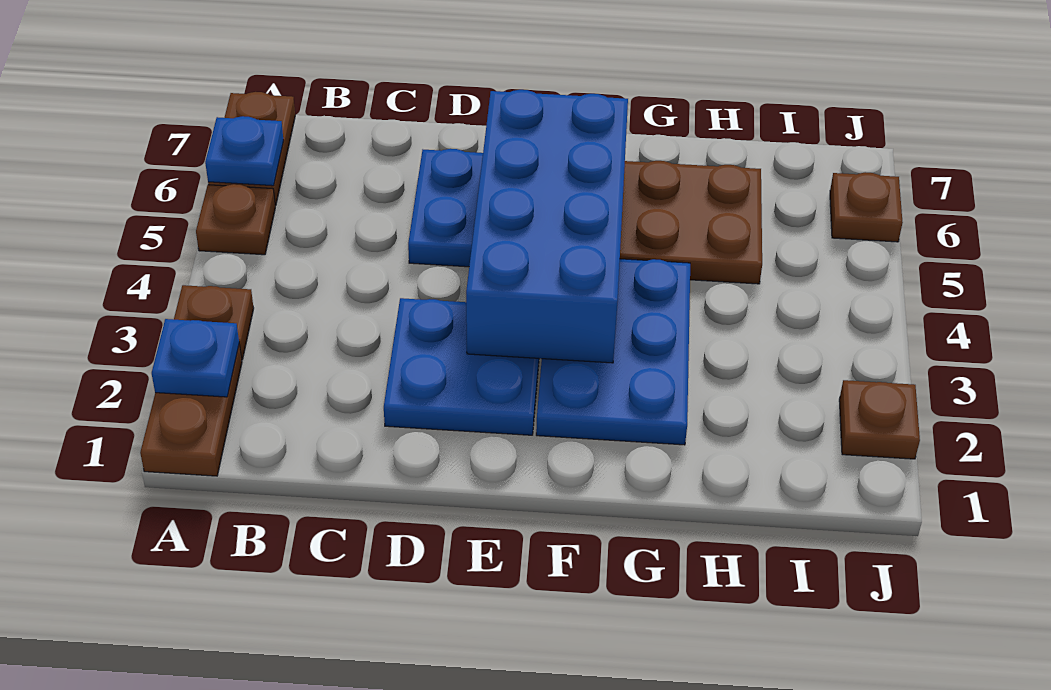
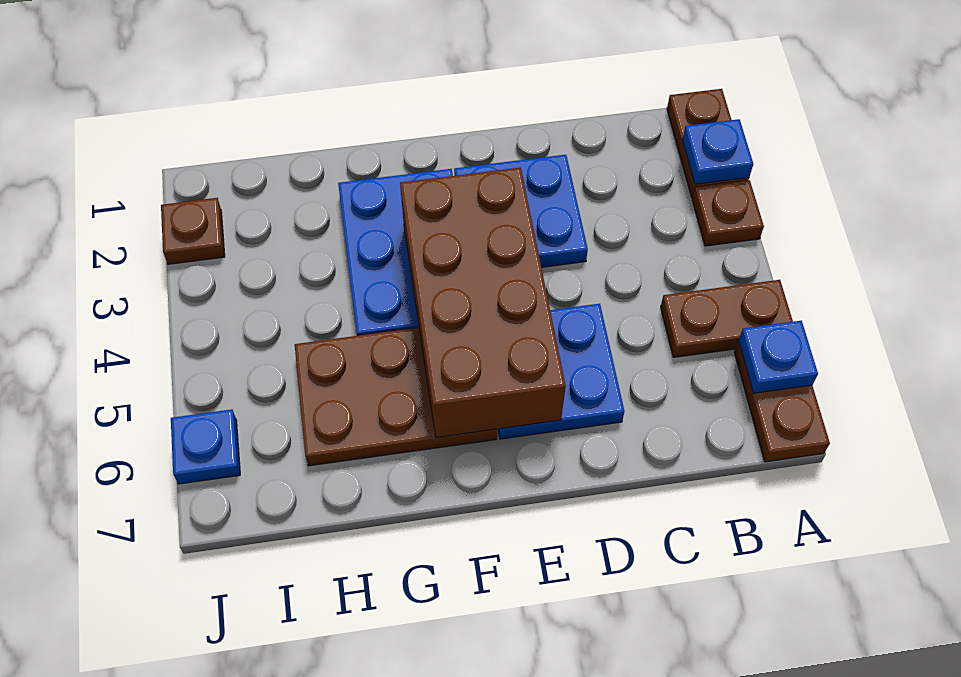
brown plate A5 level 1 -> brown plate A5:B5 level 1
blue brick E3:F6 level 2 -> brown brick E3:F6 level 2
brown plate J6 level 1 -> blue plate J6 level 1

